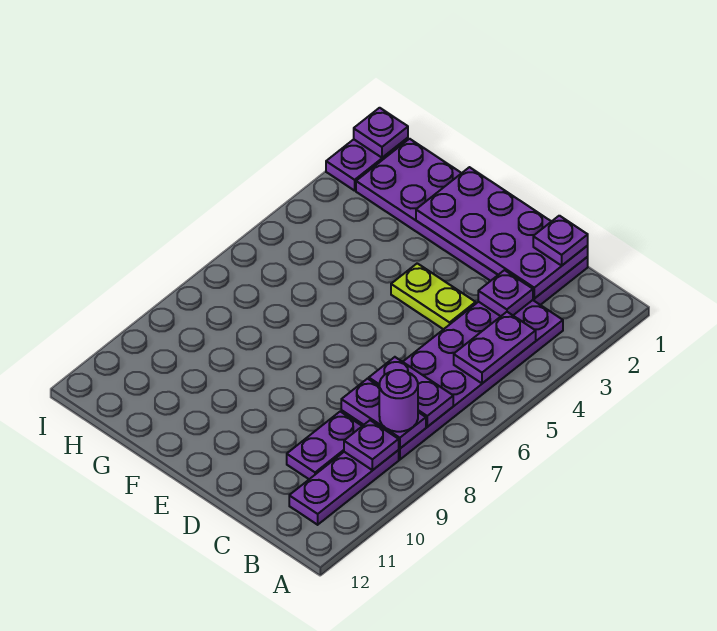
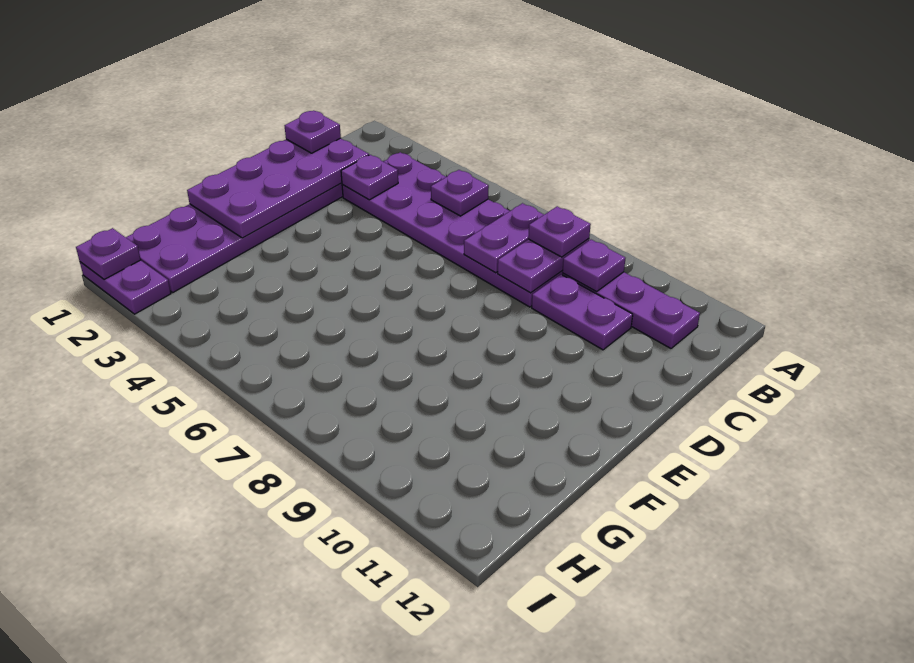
purple plate B4:B5 level 2 -> purple plate B5 level 2
purple round brick B8 level 3 -> purple plate B8 level 3
lime plate D4:E4 level 1 -> none

